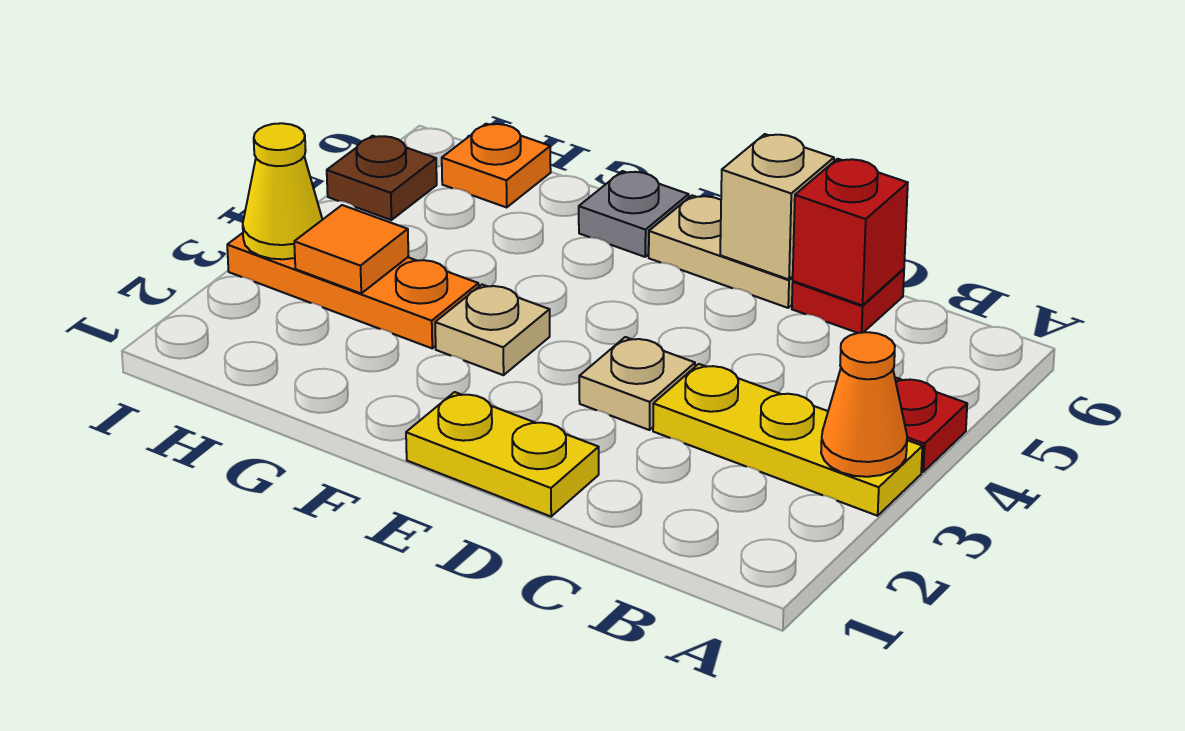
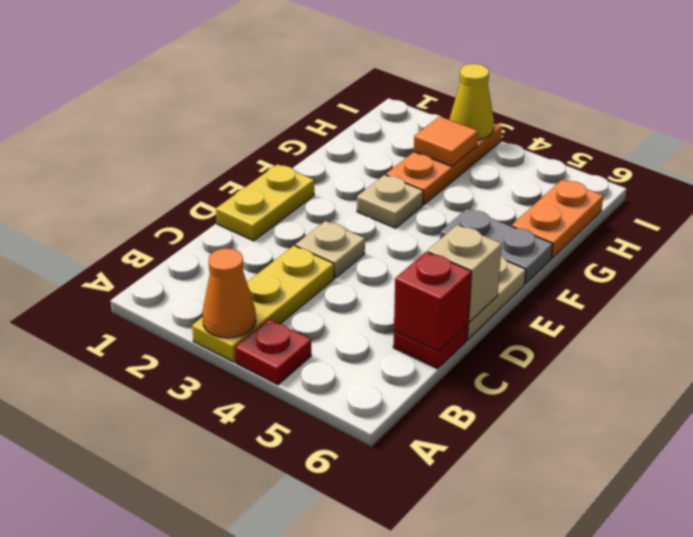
grey plate F6 level 1 -> grey plate F5:F6 level 1
orange plate H6 level 1 -> orange plate G6:H6 level 1
brown plate I5 level 1 -> none

